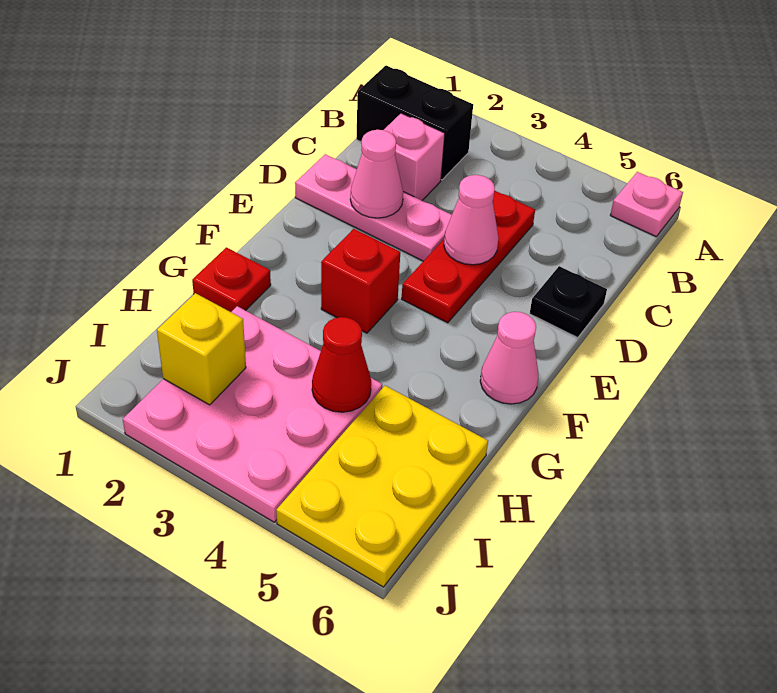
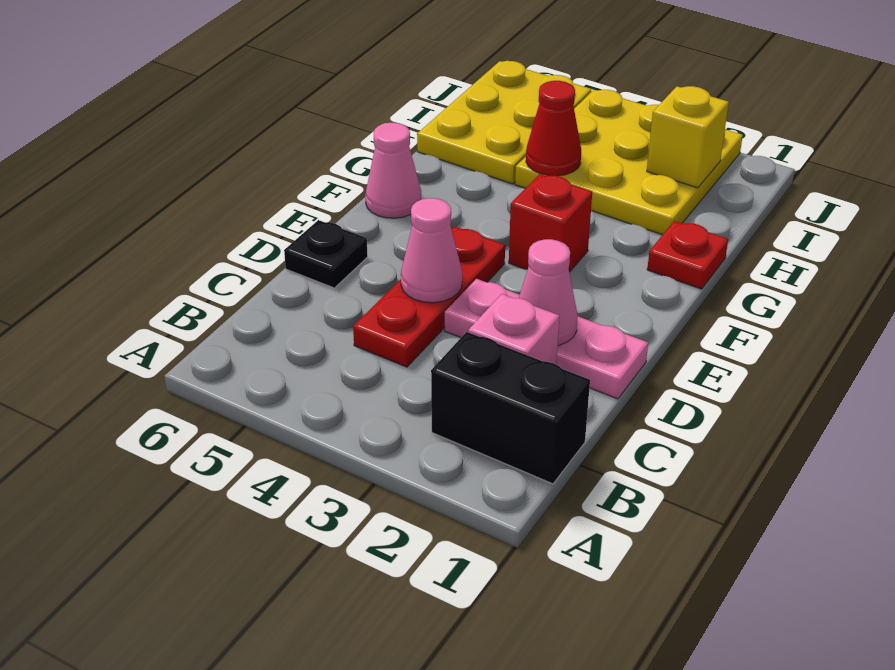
pink plate A6 level 1 -> none
pink plate H2:J4 level 1 -> yellow plate H2:J4 level 1

